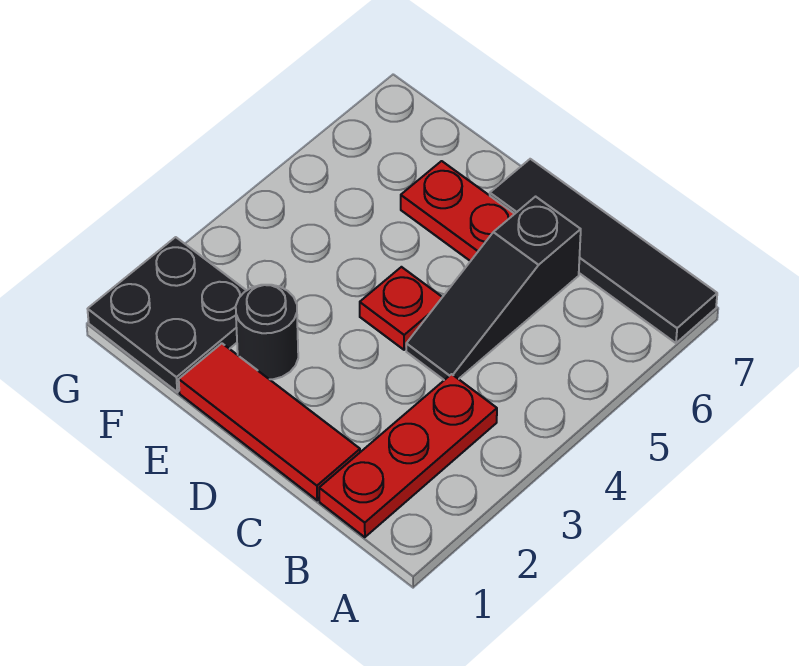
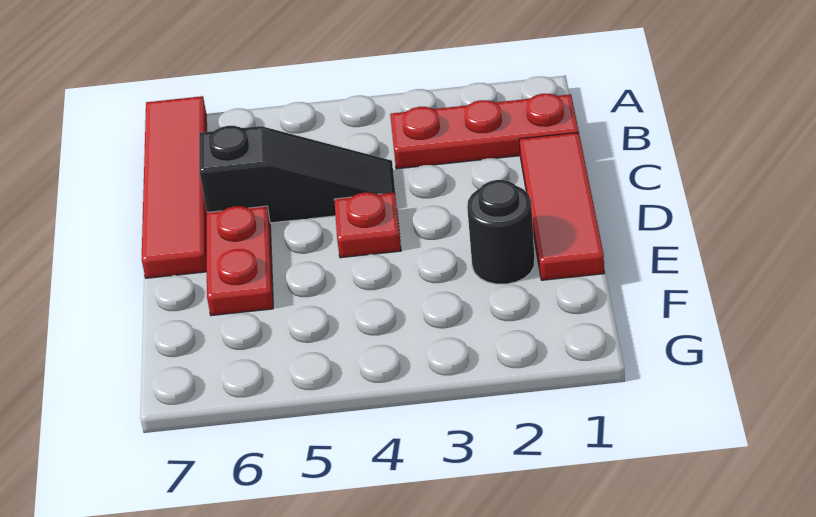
black tile A7:D7 level 1 -> red tile A7:D7 level 1
black plate F1:G2 level 1 -> none

